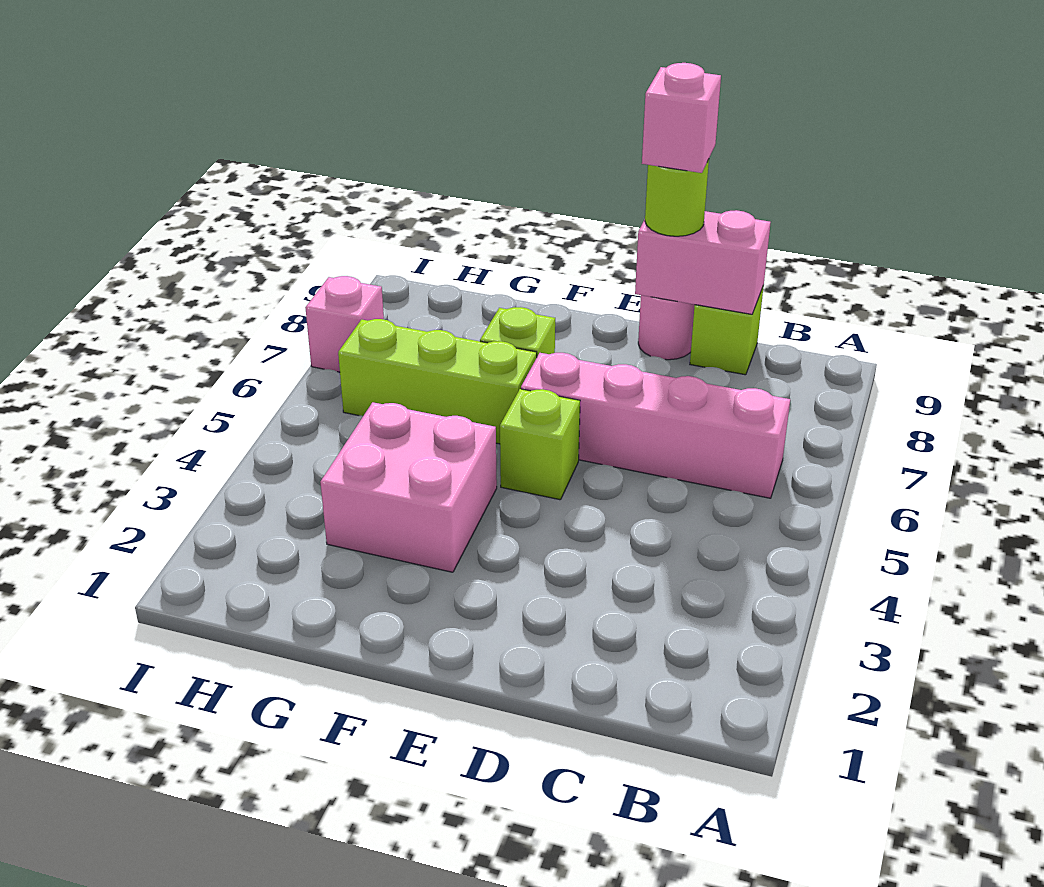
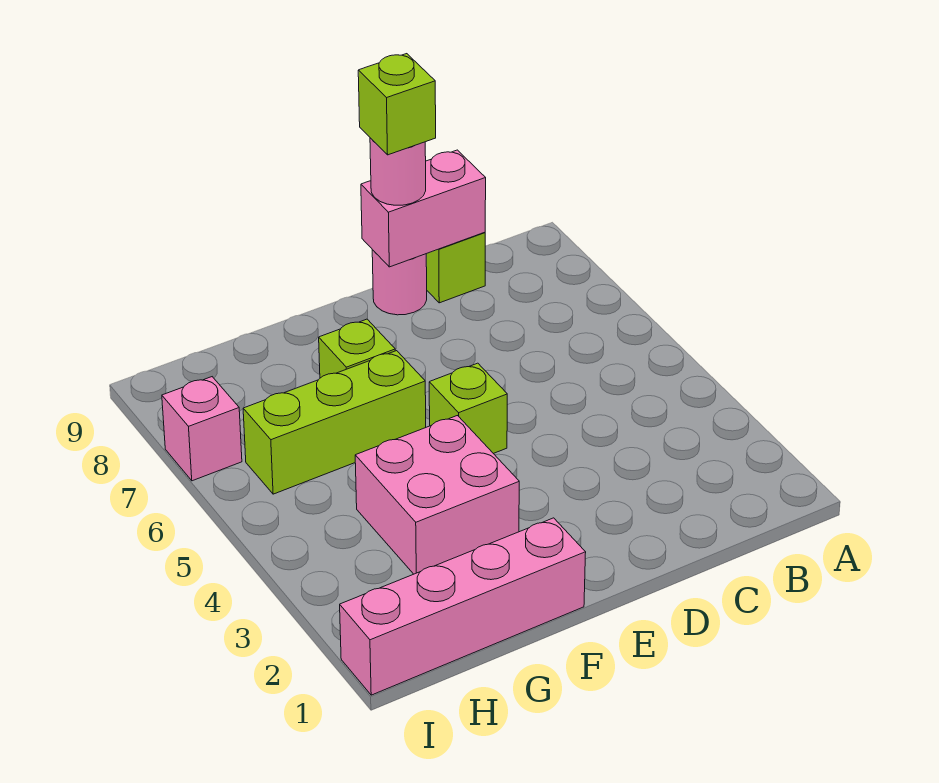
pink brick B6:E6 level 1 -> pink brick F1:I1 level 1
lime round brick D9 level 3 -> pink round brick D9 level 3
pink brick D9 level 4 -> lime brick D9 level 4

